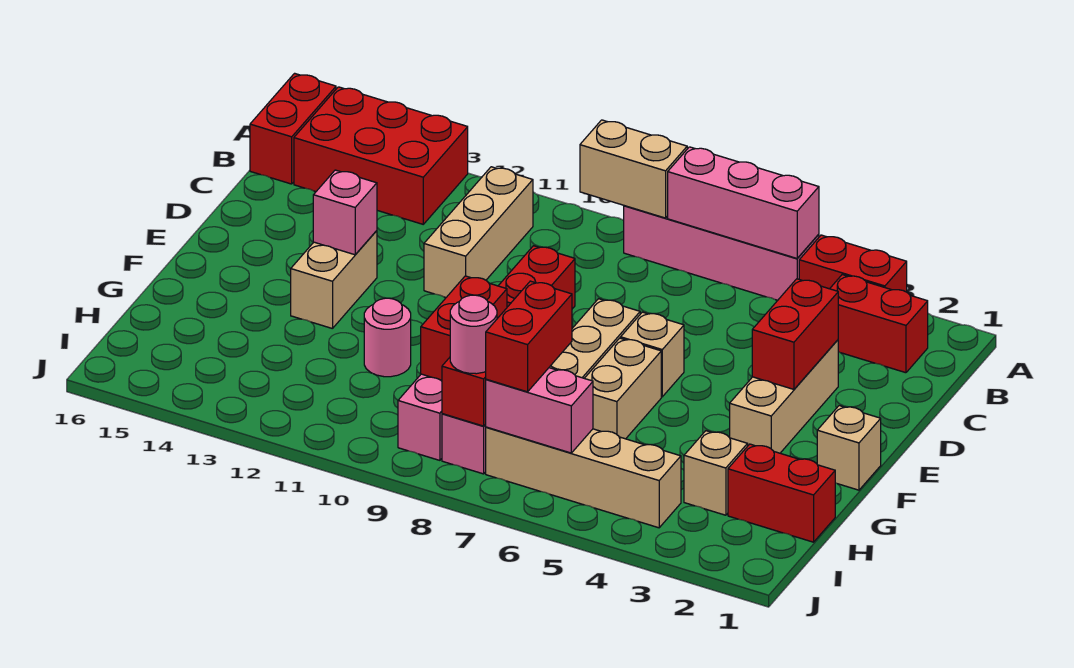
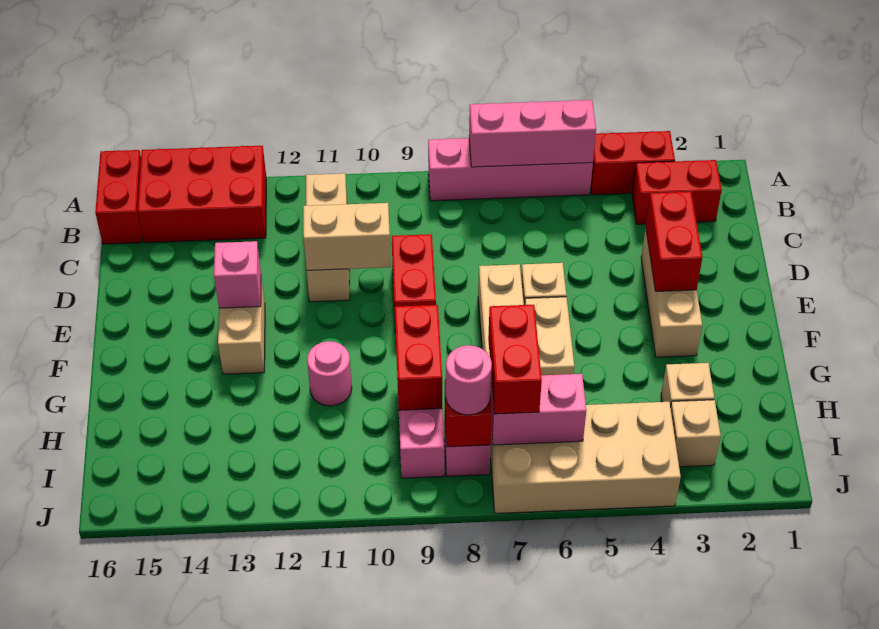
tan brick A8:A9 level 2 -> tan brick D10:D11 level 2
tan brick F1 level 1 -> tan brick I3 level 1
red brick H1:H2 level 1 -> none
tan brick I4:I7 level 1 -> tan brick I4:J7 level 1

